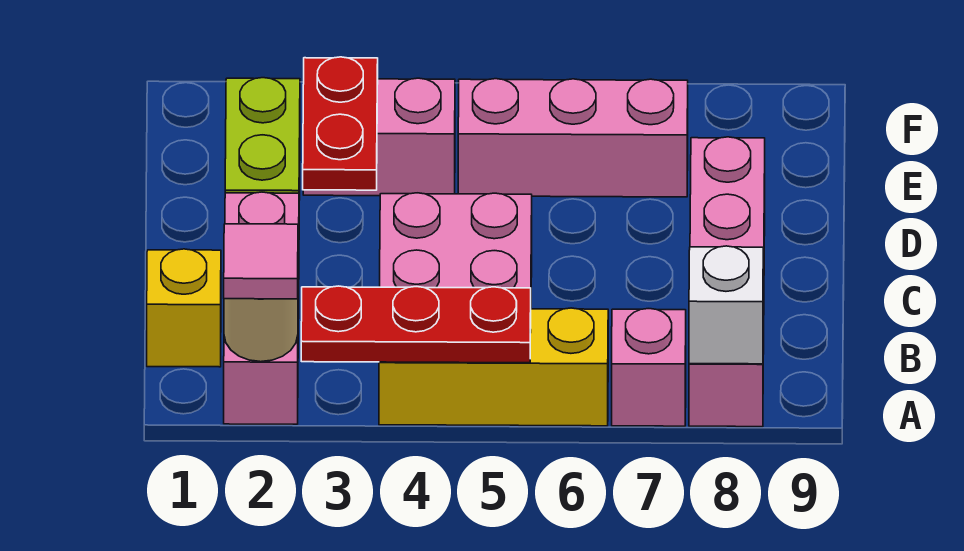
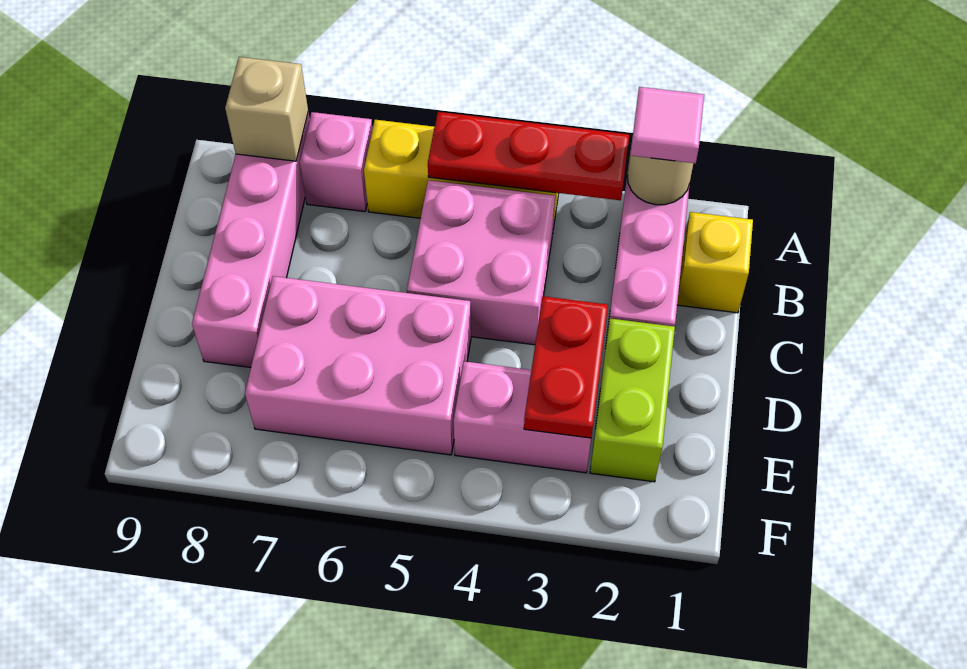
white brick A8 level 2 -> tan brick A8 level 2
pink brick E5:E7 level 1 -> pink brick D5:E7 level 1

